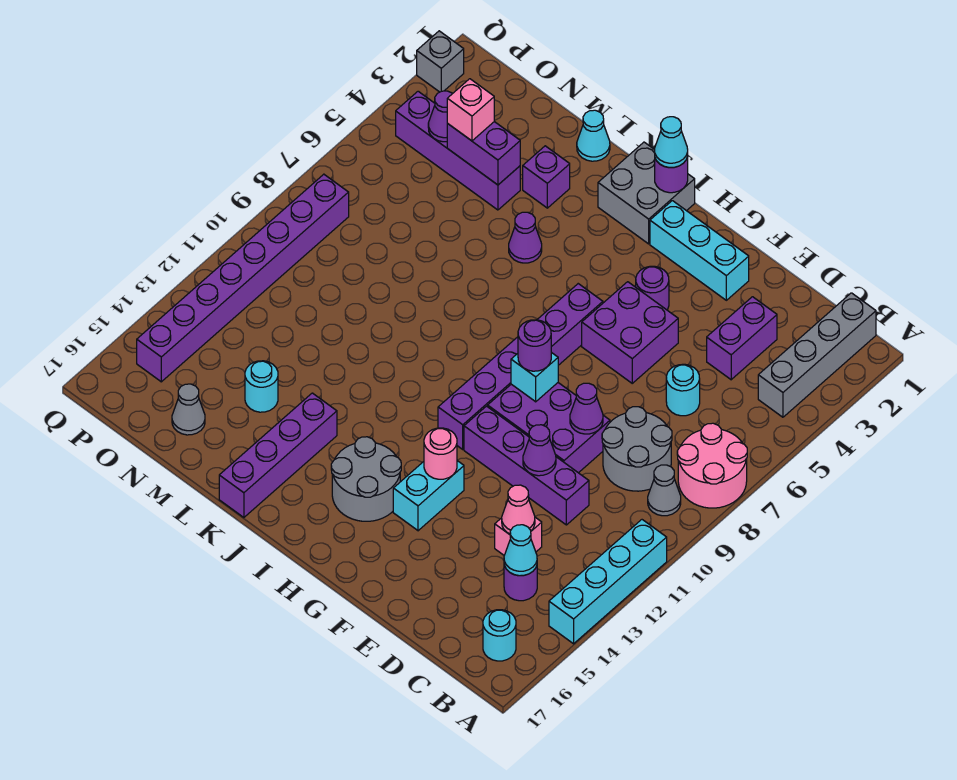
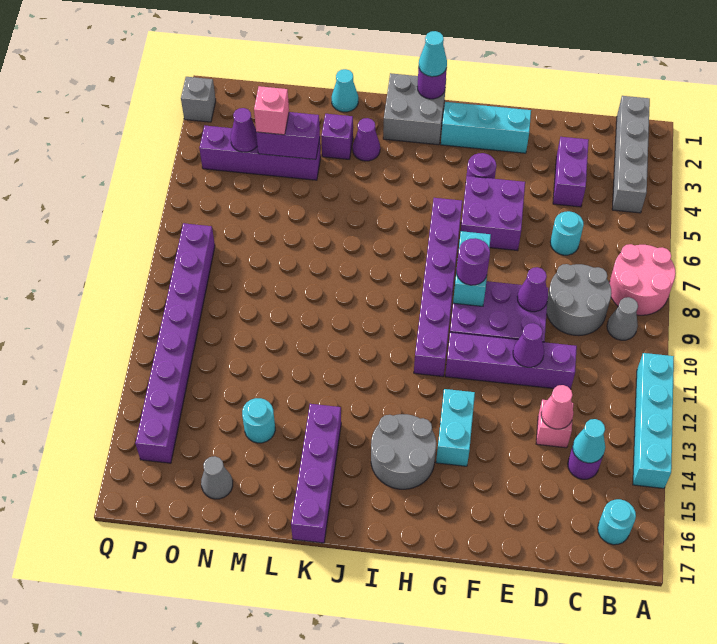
cyan brick G9 level 2 -> cyan brick G8:G9 level 2
pink round brick G13 level 2 -> none
purple cone K5 level 1 -> purple cone K3 level 1

